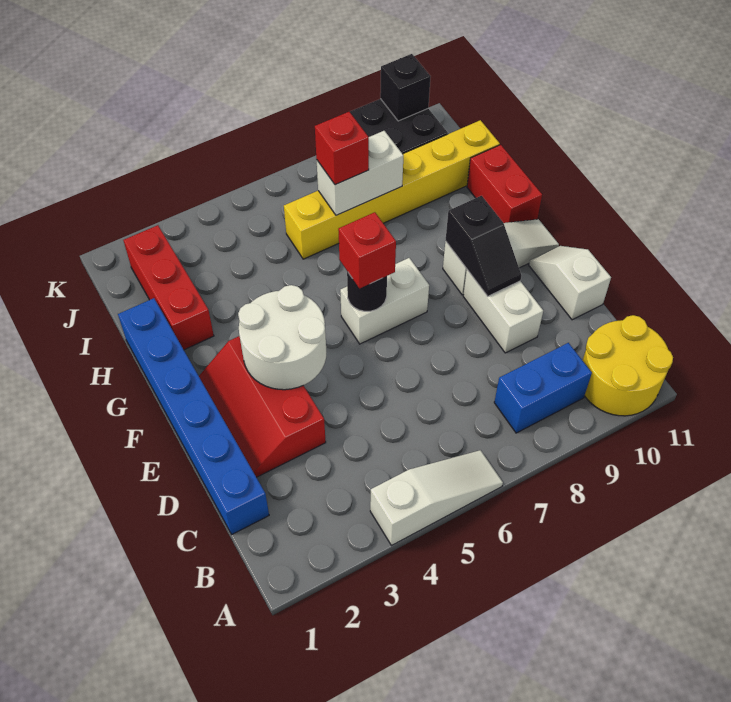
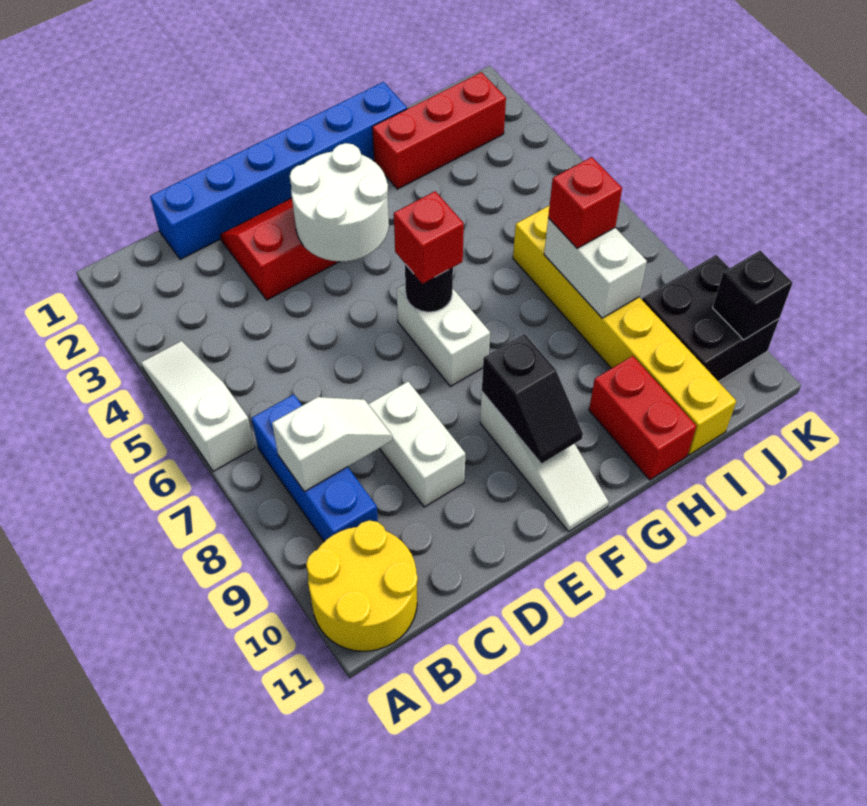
white slope A4:A6 level 1 top 4 -> white slope A4:A6 level 1 top 6
blue brick B8:B9 level 1 -> blue brick B7:B9 level 1
white brick D9:E9 level 1 -> white brick D8:D9 level 1
white slope D11:E11 level 1 top D -> white slope B8:C8 level 2 top B
black slope E9:F9 level 2 top F -> black slope F9:F10 level 2 top 9
red brick G11:H11 level 1 -> red brick H10:H11 level 1

